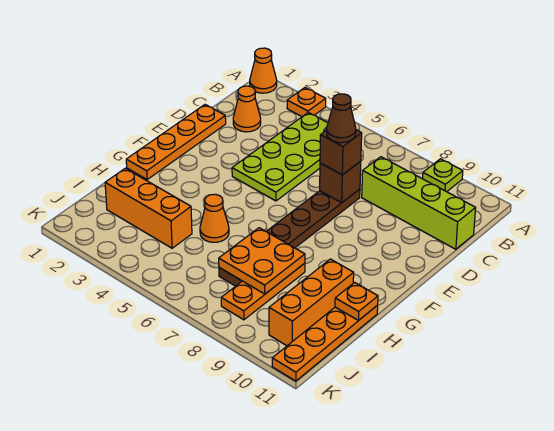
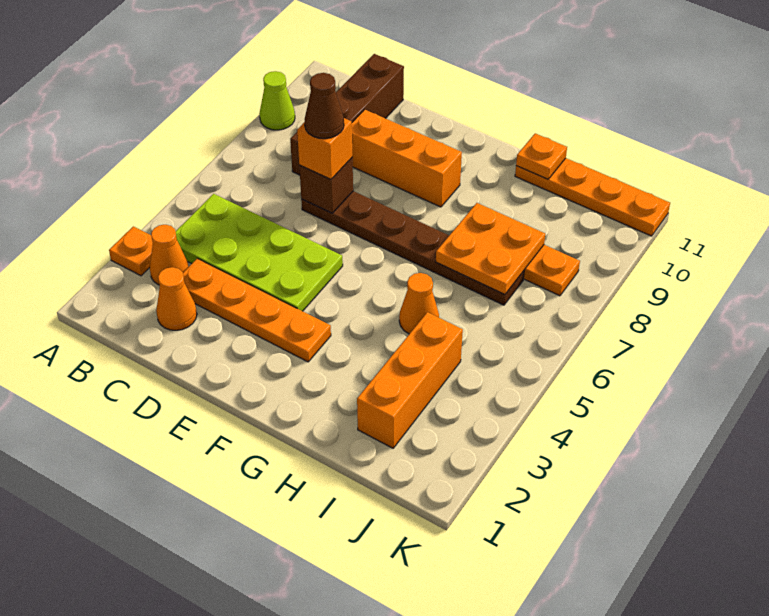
orange cone A1 level 1 -> orange cone B3 level 1
lime plate A9 level 1 -> lime cone A9 level 1
lime brick C8:C11 level 1 -> brown brick C8:C11 level 1
orange plate D1:G1 level 1 -> orange plate C3:F3 level 1
brown brick D7 level 3 -> orange brick D7 level 3
orange brick H10:J10 level 1 -> orange brick D9:F9 level 1

